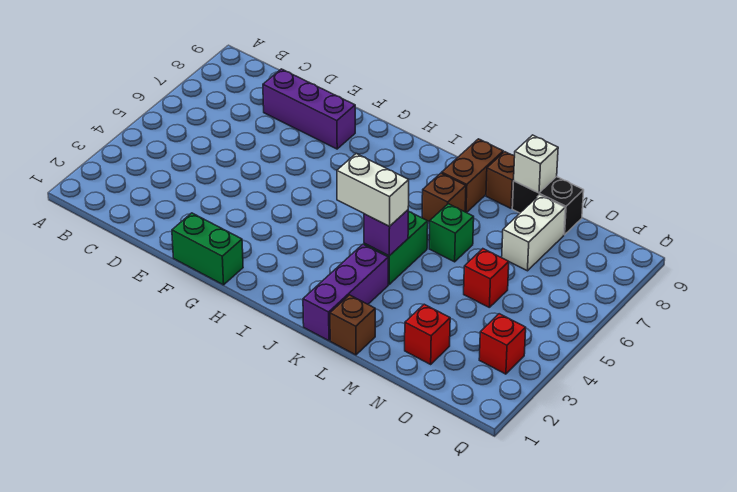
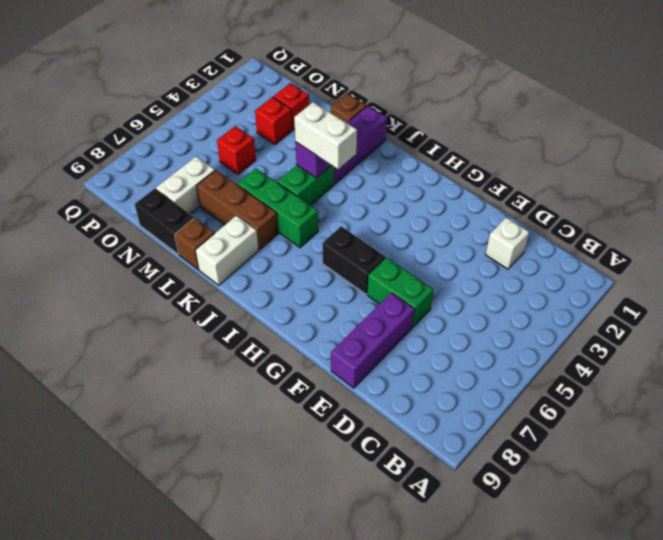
purple brick D8:F8 level 1 -> purple brick E7:E9 level 1
green brick F1:G1 level 1 -> green brick E6:F6 level 1
none -> black brick G6:H6 level 1
brown brick K7 level 1 -> brown brick K7:M7 level 1
brown brick K8:K9 level 1 -> white brick K8:K9 level 1
green brick L6 level 1 -> green brick J6:L6 level 1
white brick M9 level 2 -> white brick D2 level 1
red brick P3 level 1 -> red brick N3 level 1

